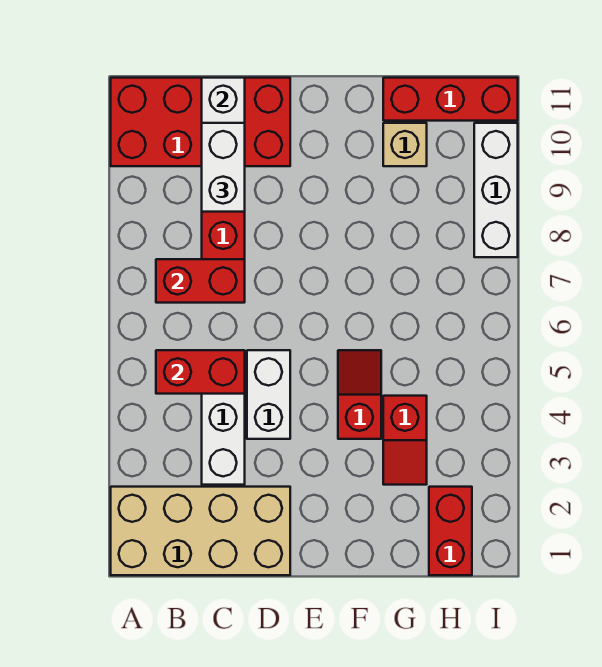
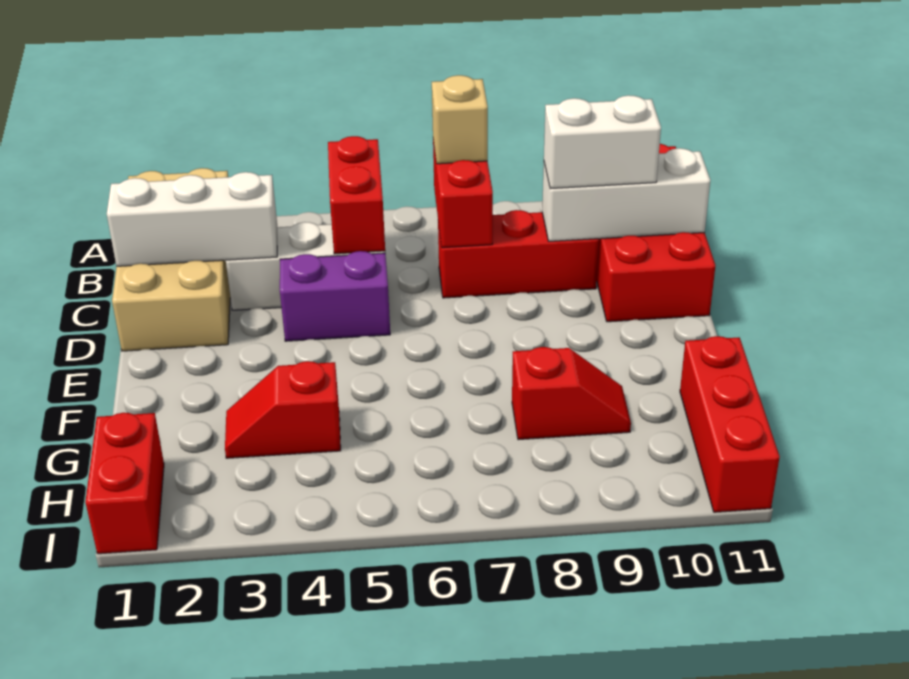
white brick D4:D5 level 1 -> purple brick D4:D5 level 1
red slope F4:F5 level 1 top 4 -> red slope G8:G9 level 1 top 8
tan brick G10 level 1 -> tan brick B7 level 3
red brick H1:H2 level 1 -> red brick H1:I1 level 1
white brick I8:I10 level 1 -> white brick C1:C3 level 2

